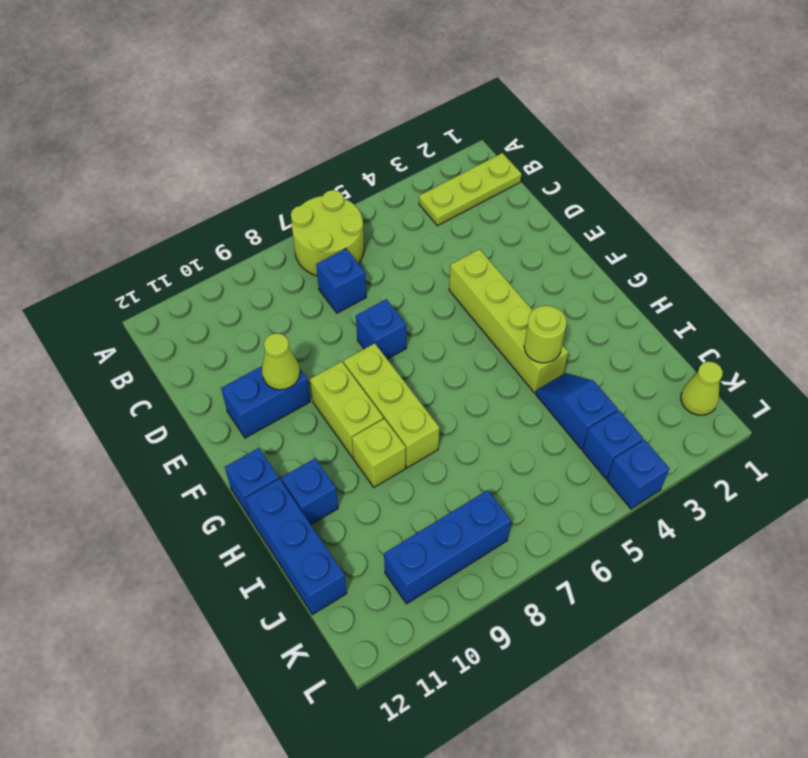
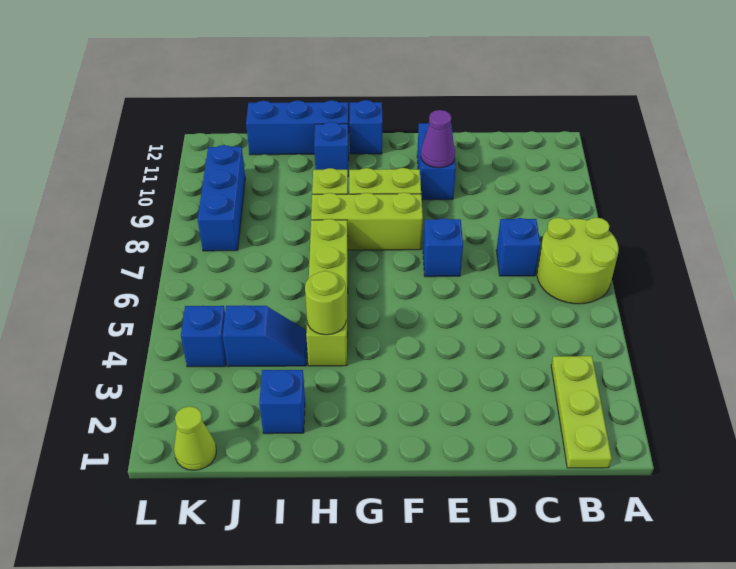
lime brick E4:H4 level 1 -> lime brick H4:H7 level 1
lime cone E10 level 2 -> purple cone E10 level 2
blue brick L4 level 1 -> blue brick I2 level 1

